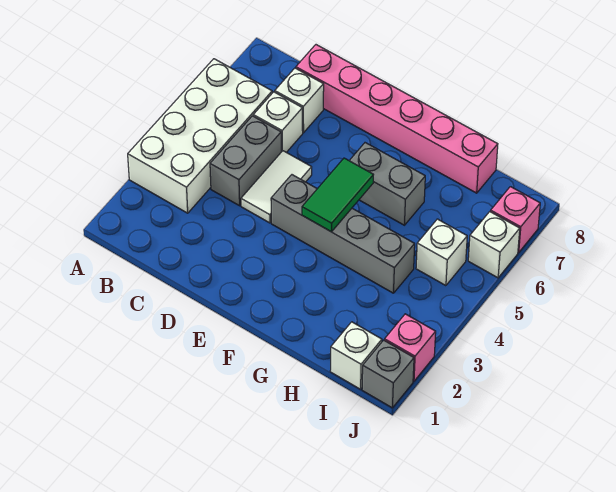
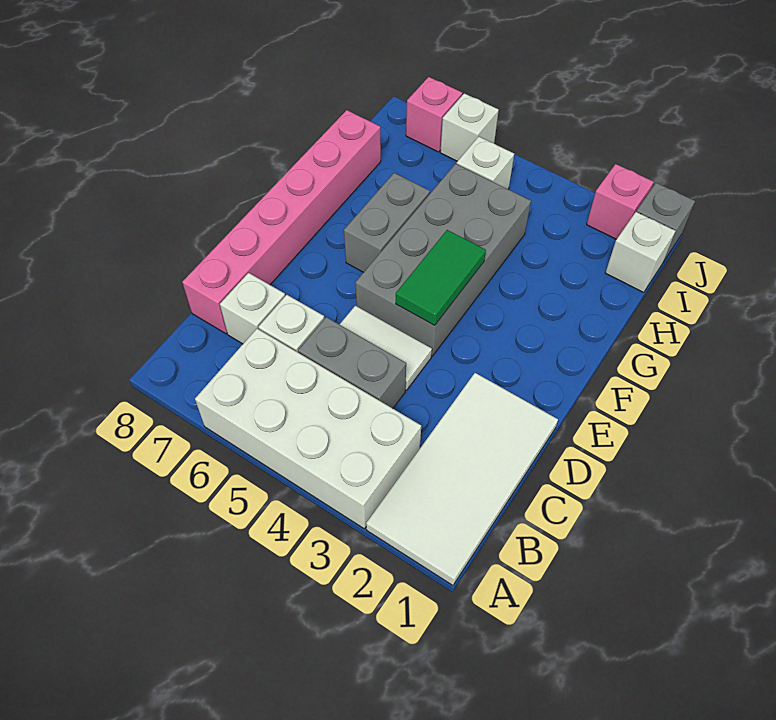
none -> white tile A1:D2 level 1
grey brick E4:H4 level 1 -> grey brick E4:H5 level 1
green tile F4:F5 level 2 -> green tile E4:F4 level 2

